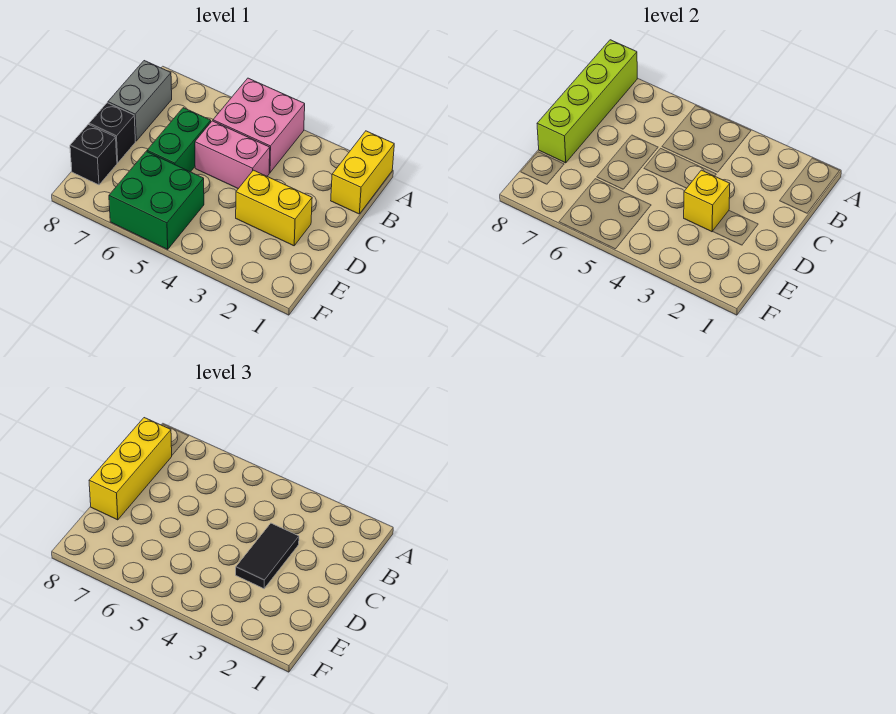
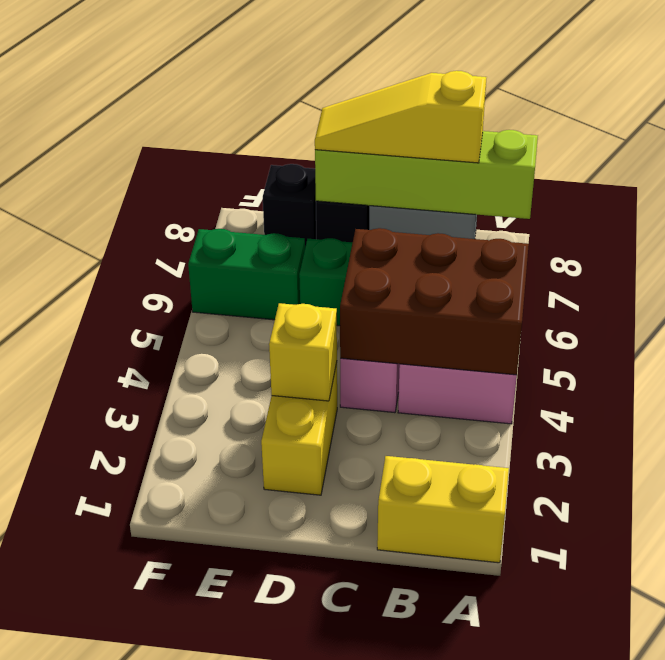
none -> brown brick A4:C5 level 2
yellow brick B8:D8 level 3 -> yellow slope B8:D8 level 3 top B
black tile C3:D3 level 3 -> none
green brick E5:F6 level 1 -> green brick E6:F6 level 1

